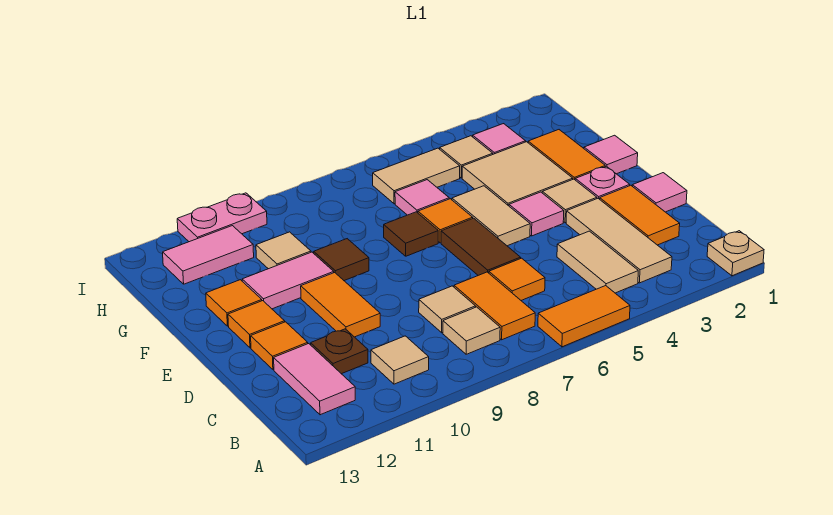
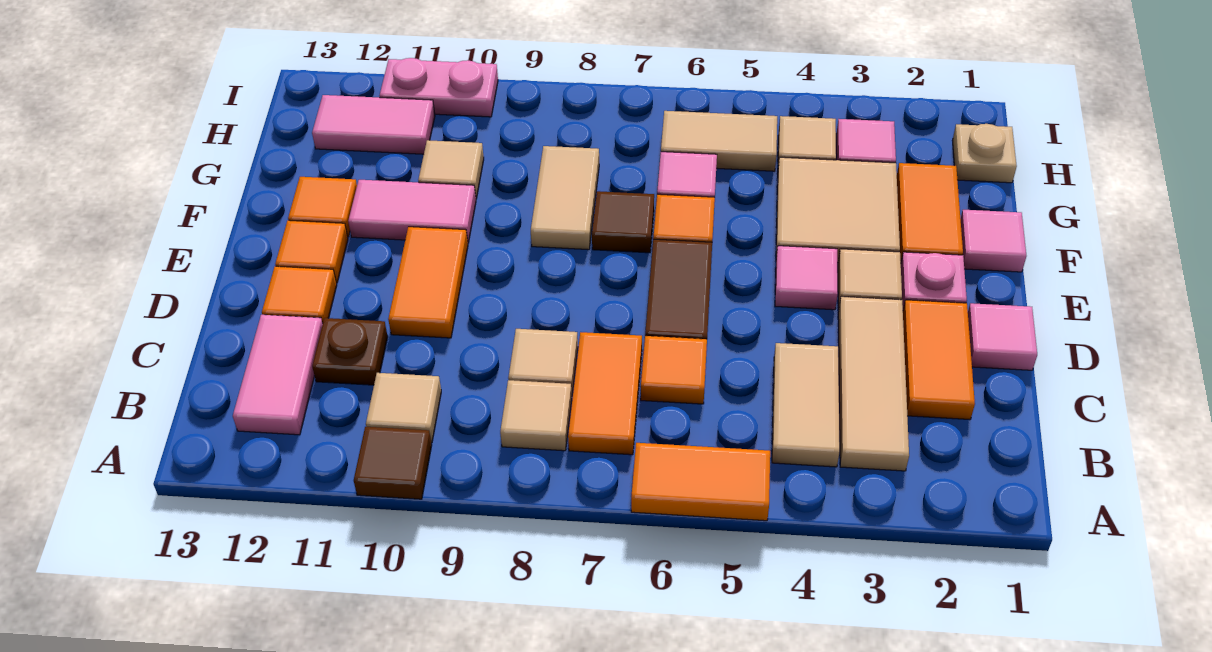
tan plate A1 level 1 -> tan plate H1 level 1
tan tile E5:F5 level 1 -> tan tile F8:G8 level 1
brown tile F9 level 1 -> brown tile A10 level 1

